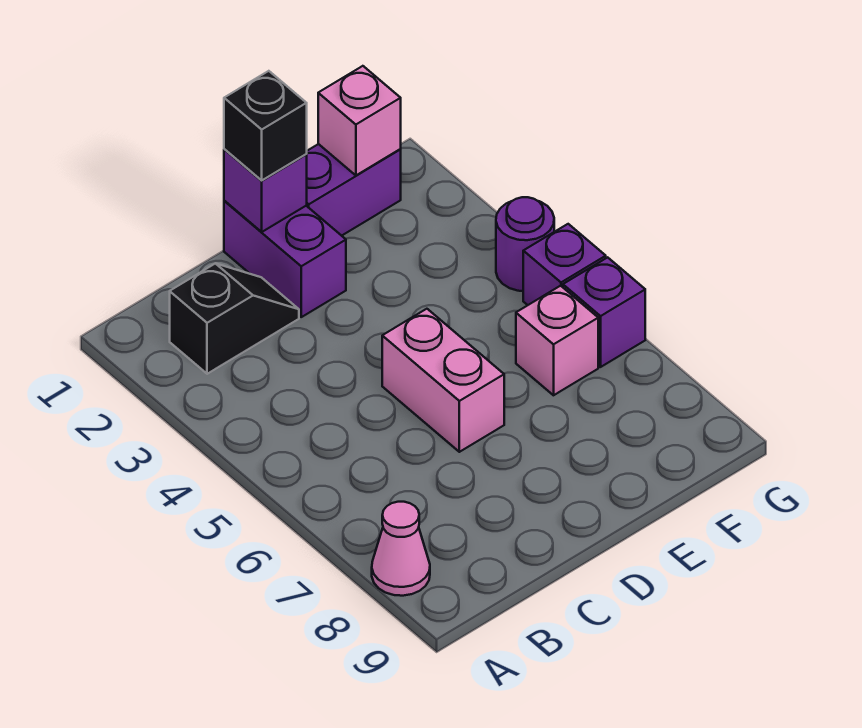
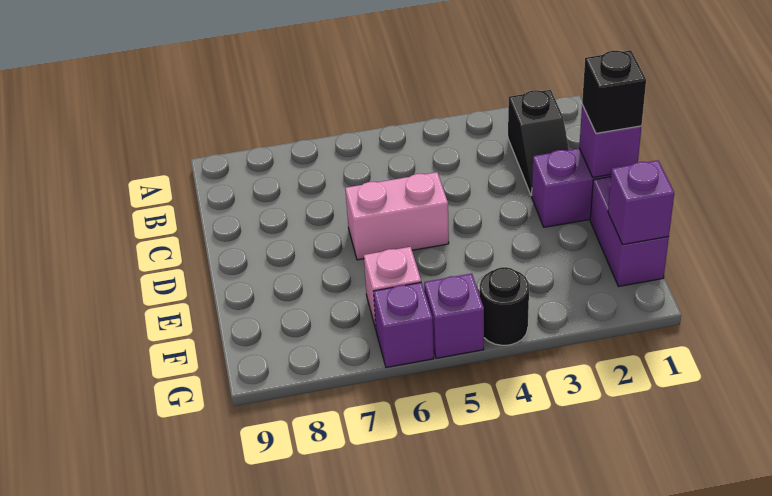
pink cone A8 level 1 -> none
pink brick F1 level 2 -> purple brick F1 level 2
purple round brick G4 level 1 -> black round brick G4 level 1

